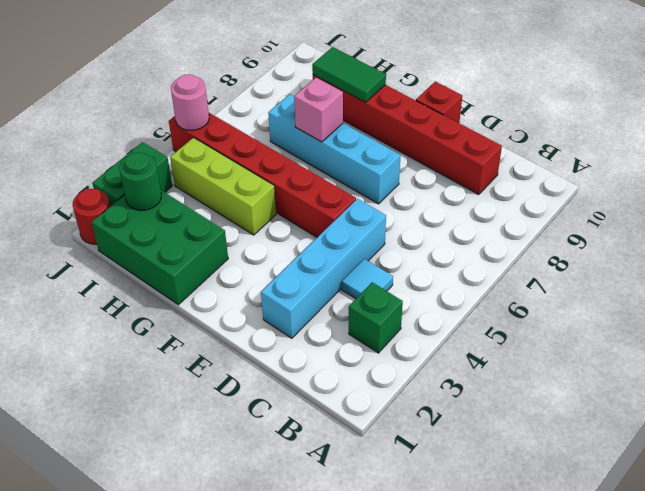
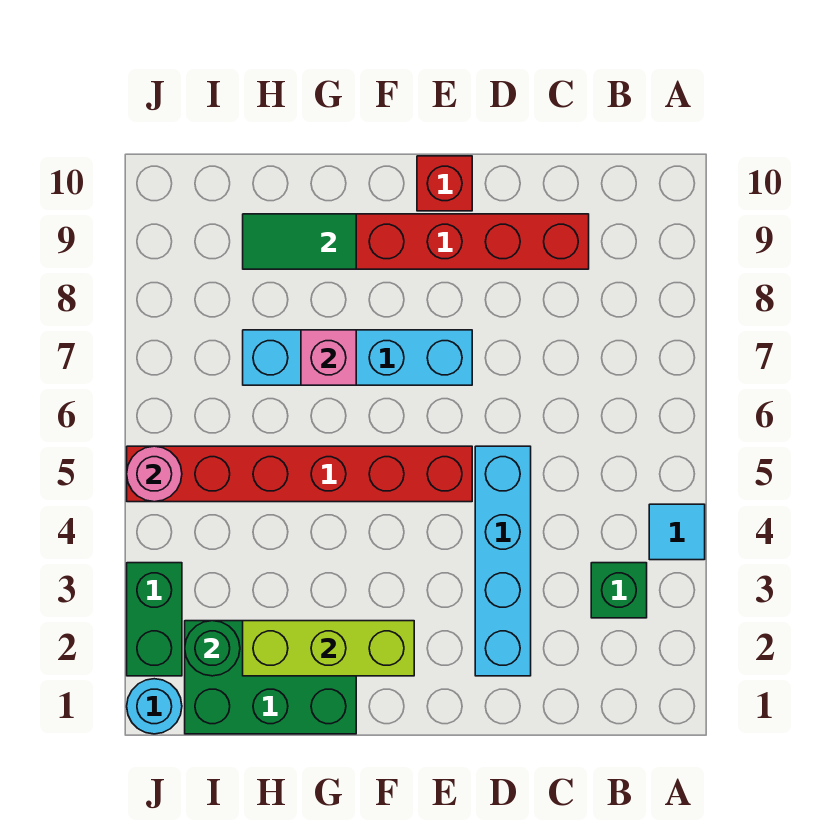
cyan tile C4 level 1 -> cyan tile A4 level 1
lime brick G4:I4 level 1 -> lime brick F2:H2 level 2
red round brick J1 level 1 -> cyan round brick J1 level 1

